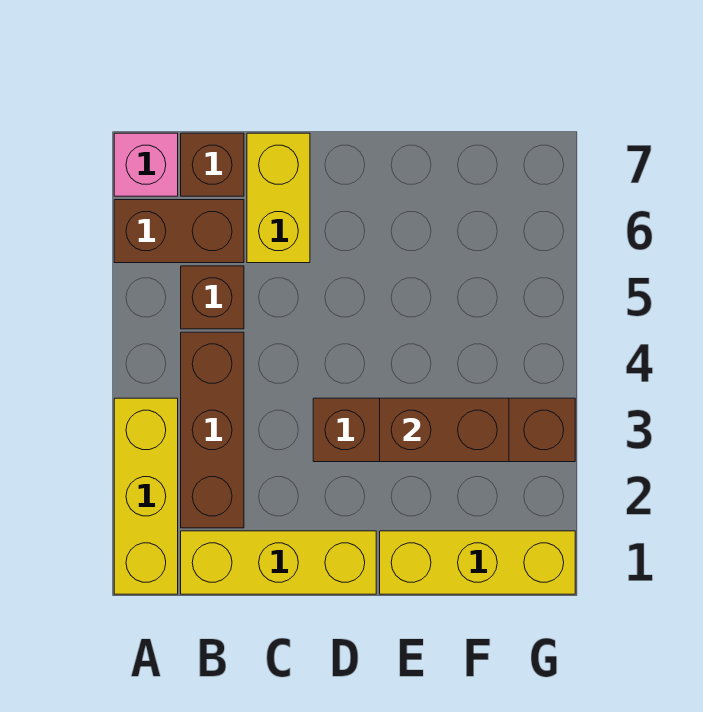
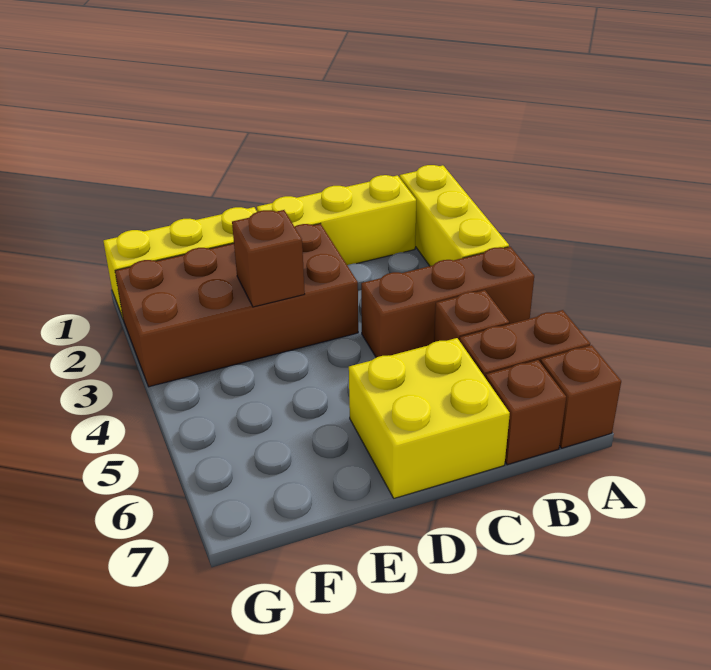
pink brick A7 level 1 -> brown brick A7 level 1
brown brick B2:B4 level 1 -> brown brick A4:C4 level 1
yellow brick C6:C7 level 1 -> yellow brick C6:D7 level 1
brown brick D3:G3 level 1 -> brown brick D2:G3 level 1
brown brick E3:F3 level 2 -> brown brick E3 level 2

